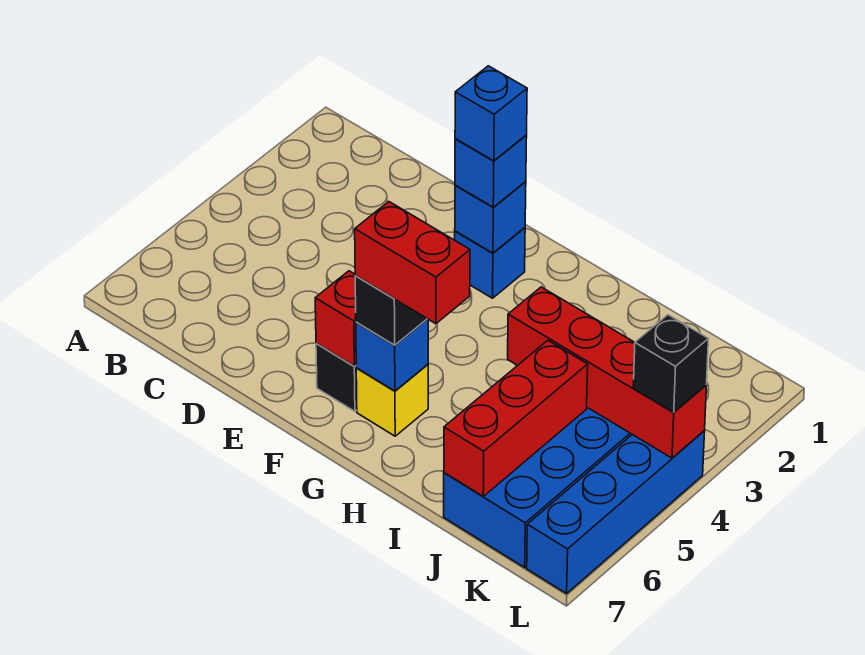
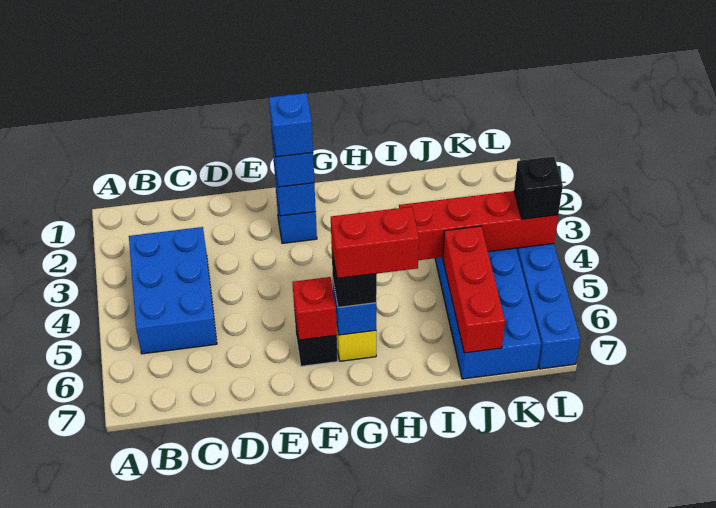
none -> blue brick B3:C5 level 1

